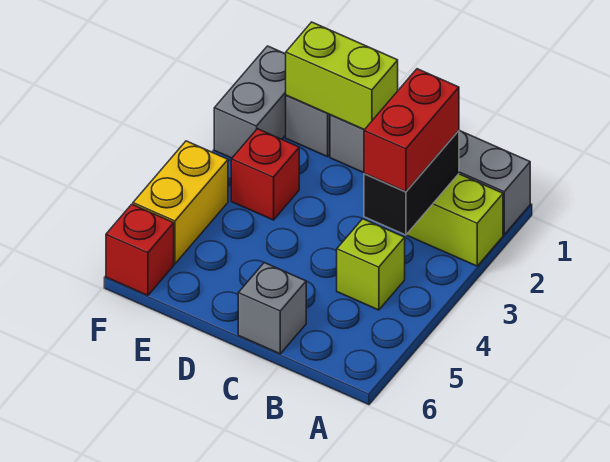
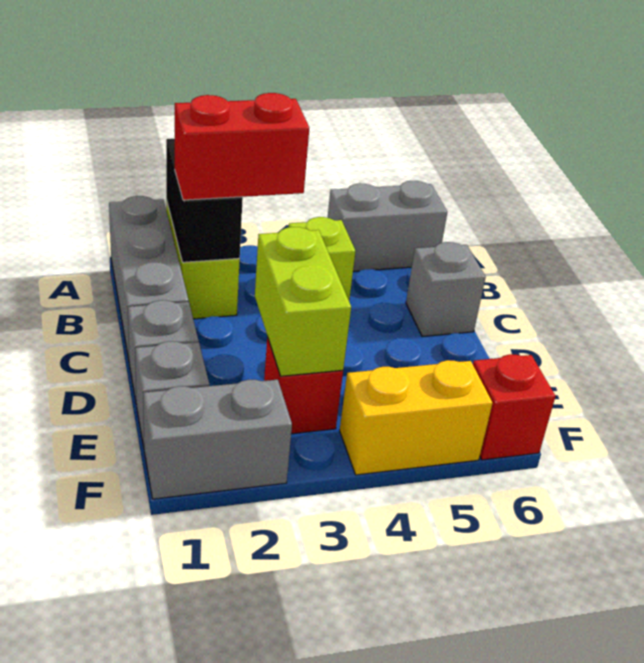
none -> grey brick A5:A6 level 1
black brick B2:B3 level 2 -> black brick A2:B2 level 2
lime brick D1:E1 level 2 -> lime brick D3:E3 level 2

